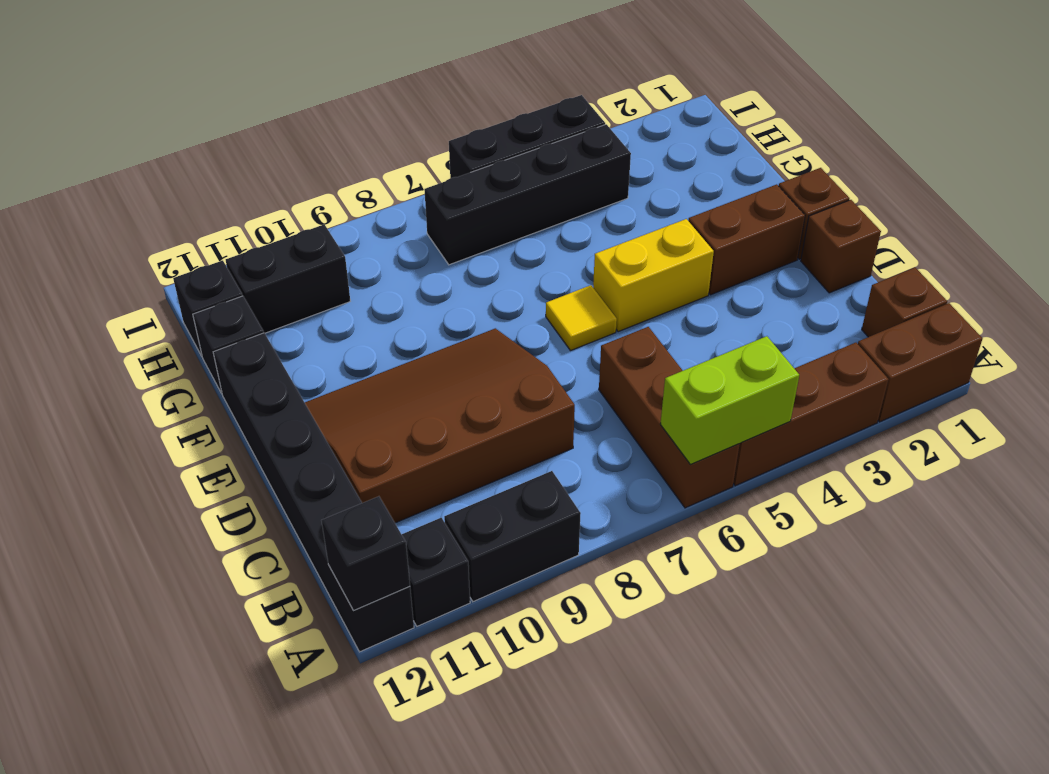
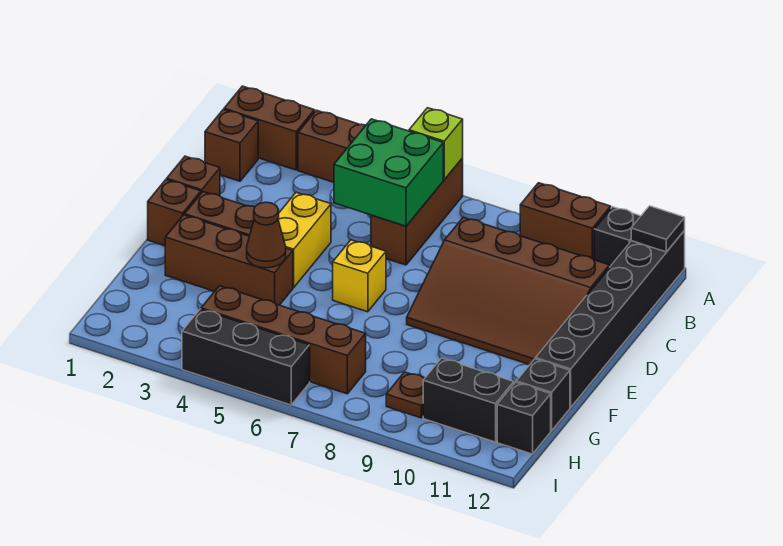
lime brick A5:A6 level 2 -> lime brick A6 level 2
black brick A9:A10 level 1 -> brown brick A9:A10 level 1
black brick A12 level 2 -> black tile A12 level 2
none -> green brick B5:C6 level 2
yellow brick E4:E5 level 1 -> yellow brick D4:E4 level 1
yellow tile E6 level 1 -> yellow brick E6 level 1
none -> brown brick F2:F4 level 1
none -> brown cone F4 level 2
black brick H4:H7 level 1 -> brown brick H4:H7 level 1
none -> brown plate H9 level 1

